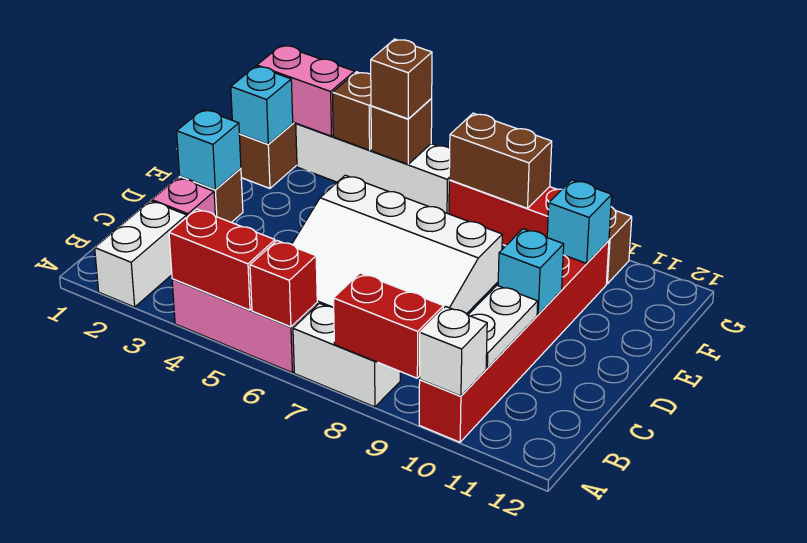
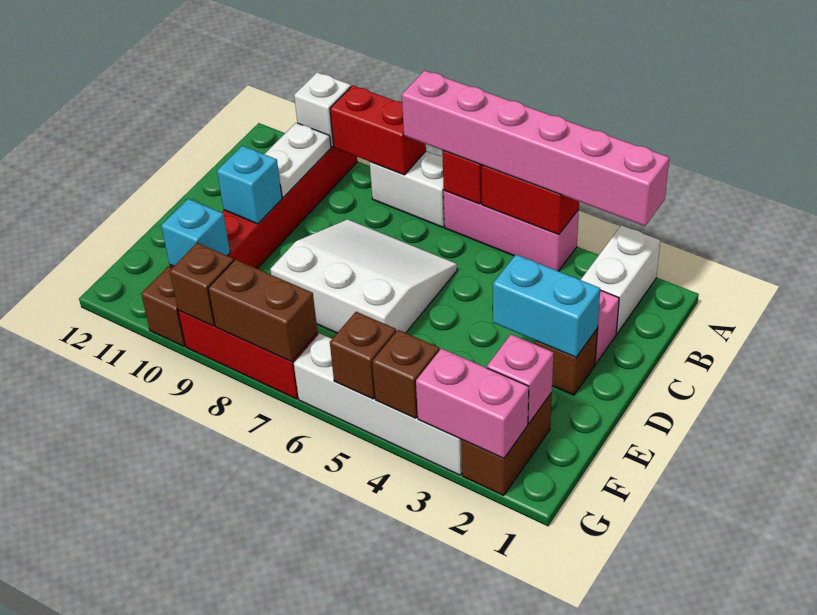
none -> pink brick A2:A7 level 3
white slope C5:E8 level 1 top E -> white slope C6:E8 level 1 top E
cyan brick D2 level 2 -> cyan brick D2:D3 level 2
cyan brick F2 level 2 -> pink brick F2 level 2
brown brick G5 level 3 -> brown brick G9 level 2

